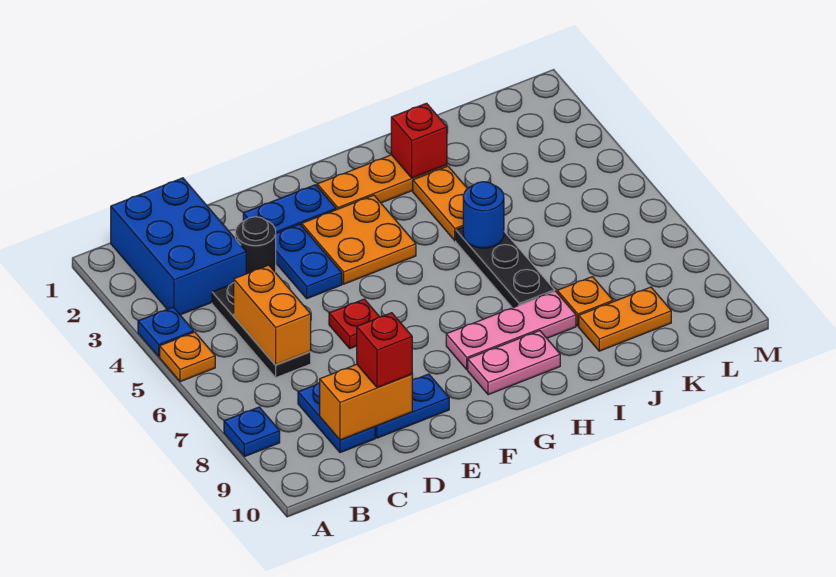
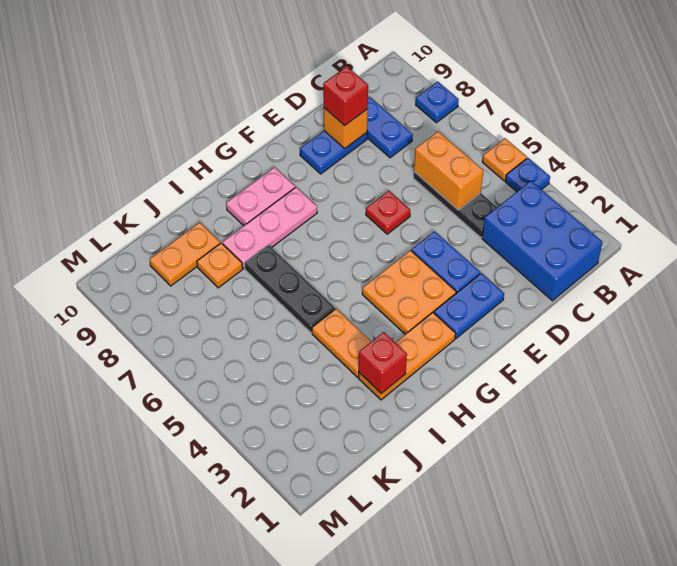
orange brick C9:D9 level 2 -> orange brick D9 level 2
black round brick D3 level 1 -> none
blue round brick I5 level 2 -> none

